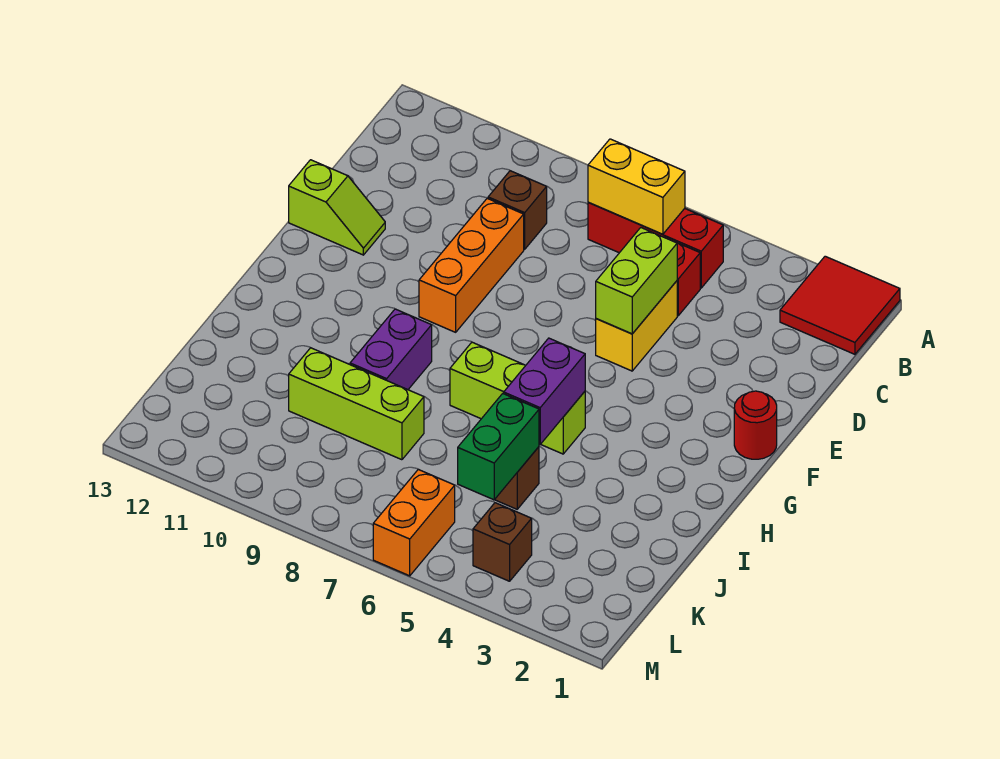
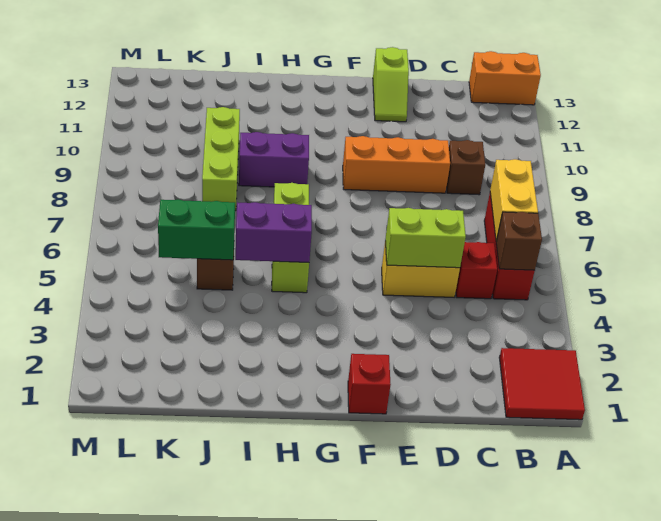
red round brick F1 level 1 -> red brick F1 level 1
brown brick L4 level 1 -> brown brick B5 level 2
orange brick L6:M6 level 1 -> orange brick A13:B13 level 1

